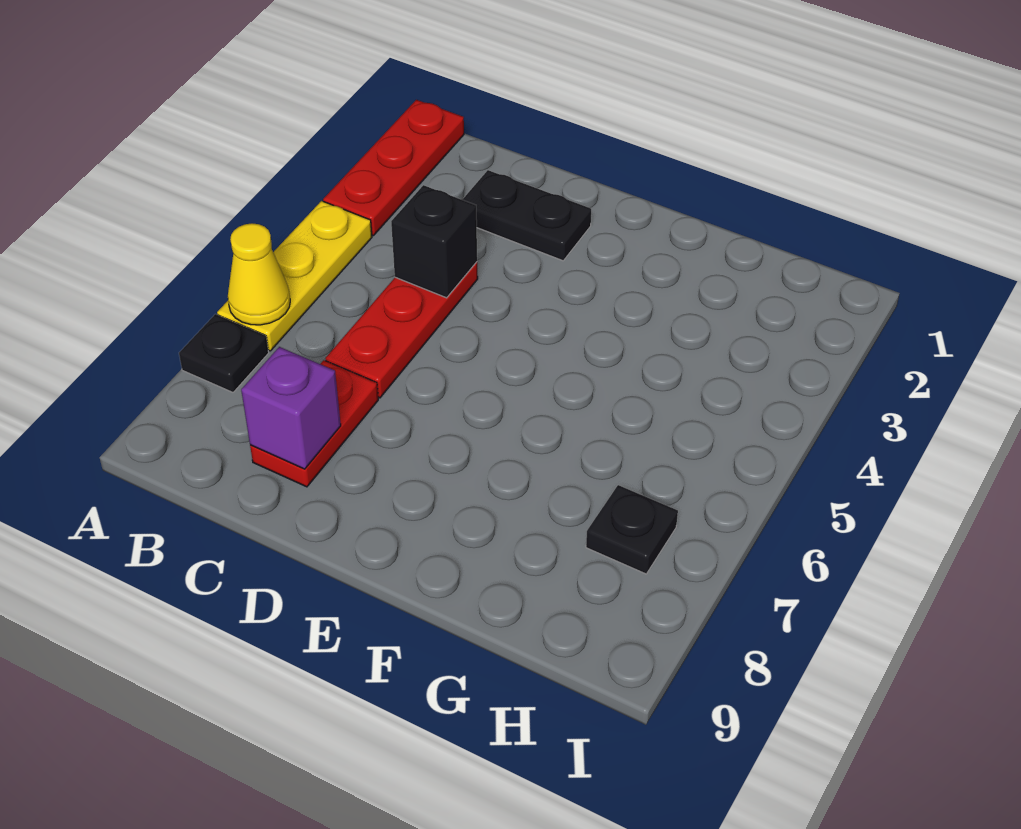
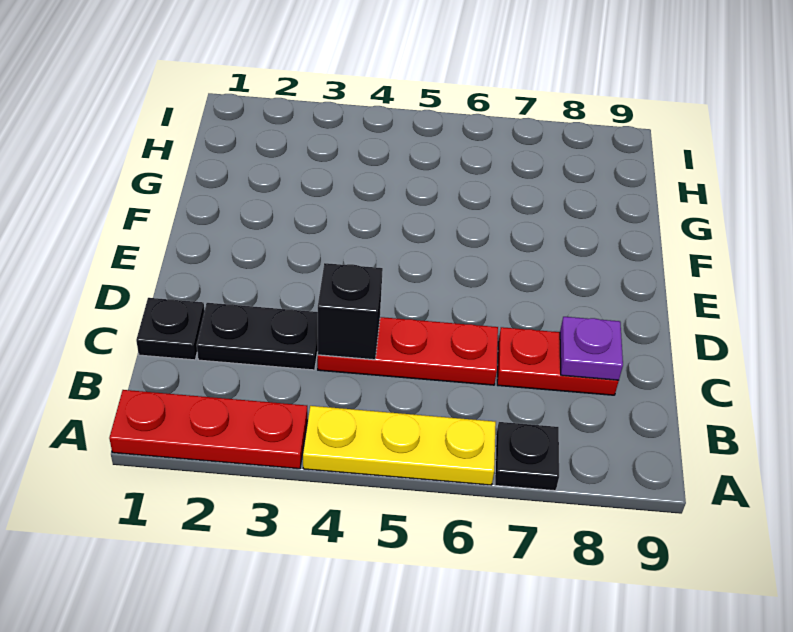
yellow cone A6 level 2 -> none
black plate C2:D2 level 1 -> black plate C2:C3 level 1
purple brick C8 level 2 -> purple plate C8 level 2
black plate H7 level 1 -> black plate C1 level 1

